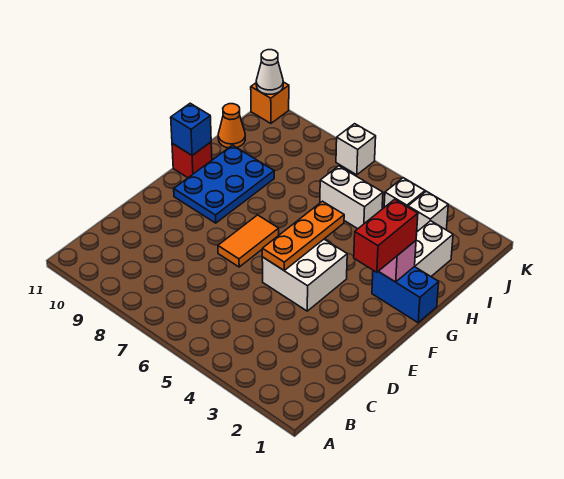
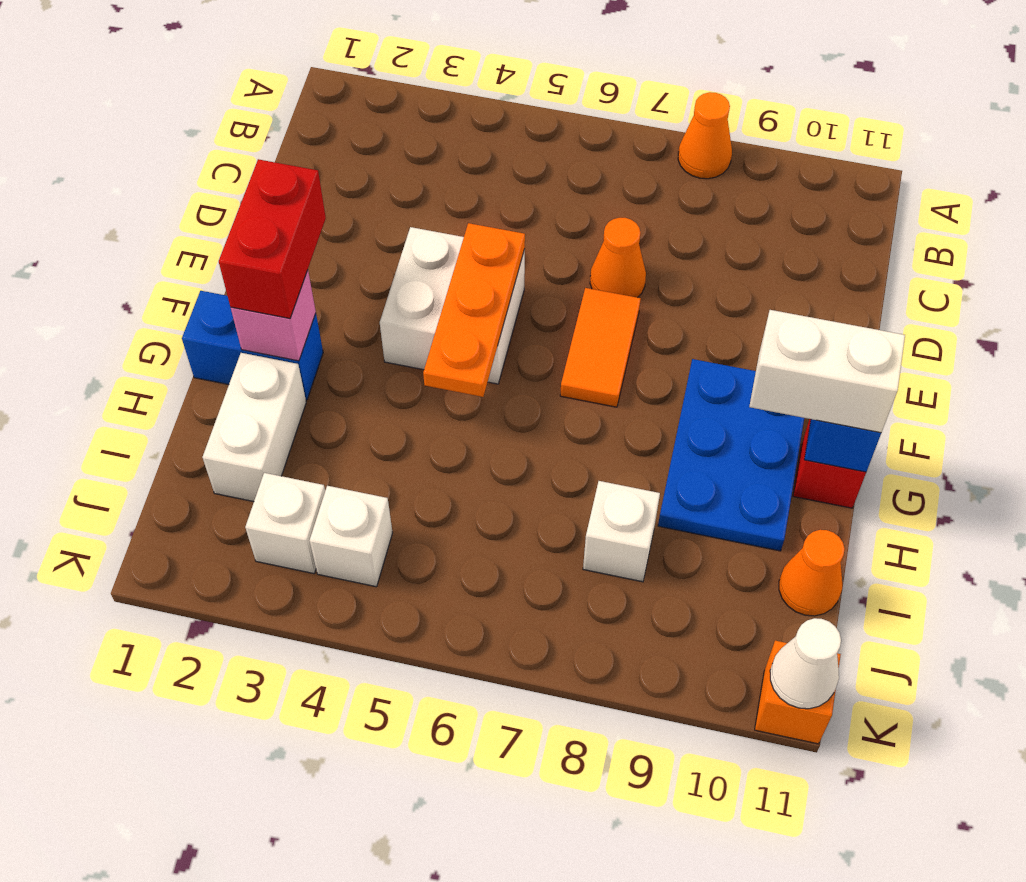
none -> orange cone A8 level 1
none -> orange cone D7 level 1
white brick I5:I6 level 1 -> white brick G10:G11 level 3
white brick K7 level 1 -> white brick I8 level 1

